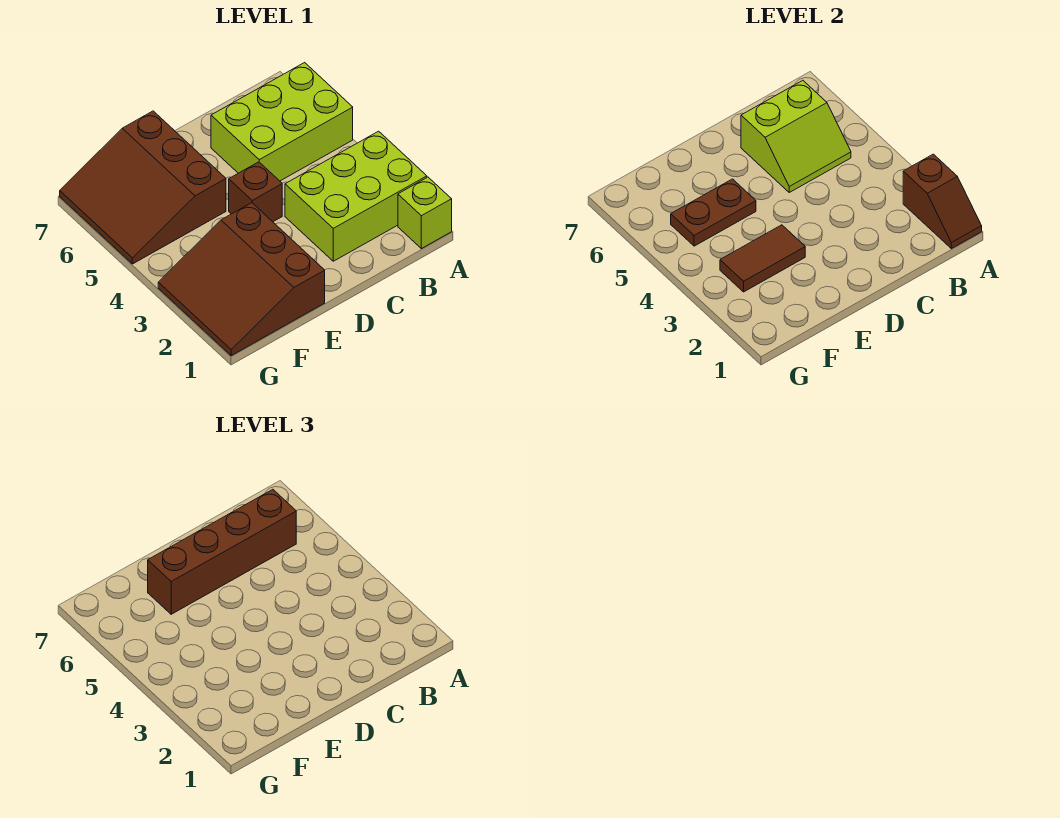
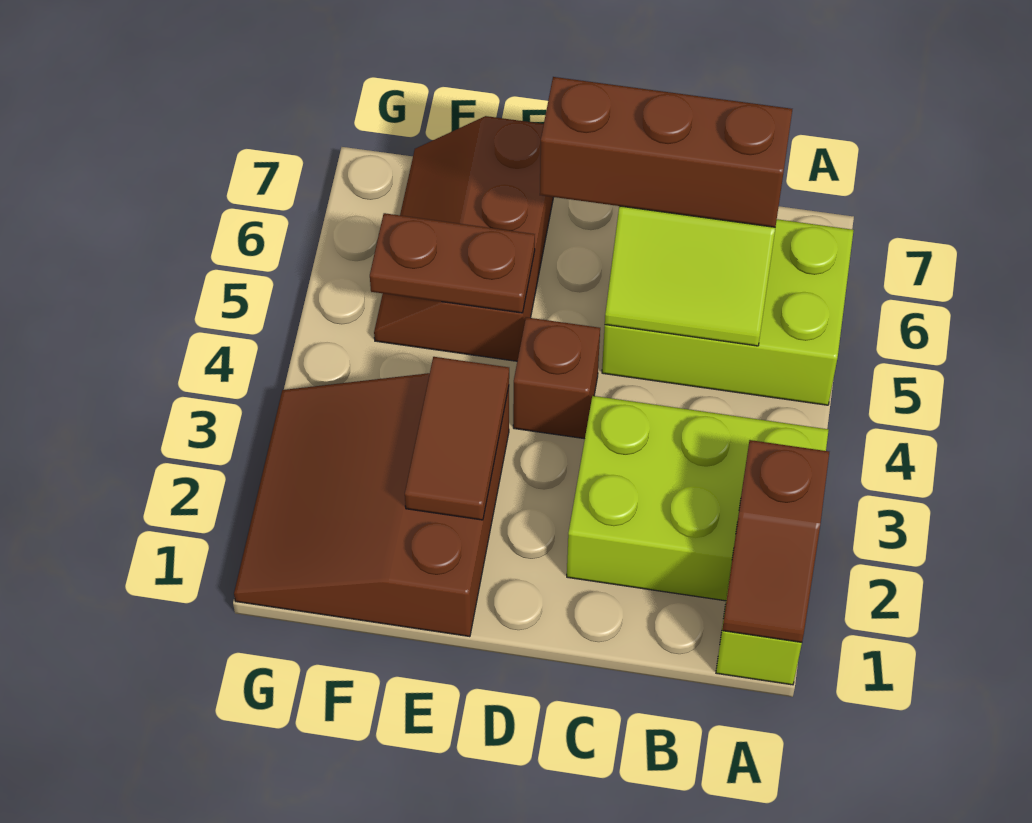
brown brick B6:E6 level 3 -> brown brick B6:D6 level 3
brown tile E3:F3 level 2 -> brown tile E2:E3 level 2
brown slope E5:G7 level 1 top E -> brown slope E5:F7 level 1 top E

